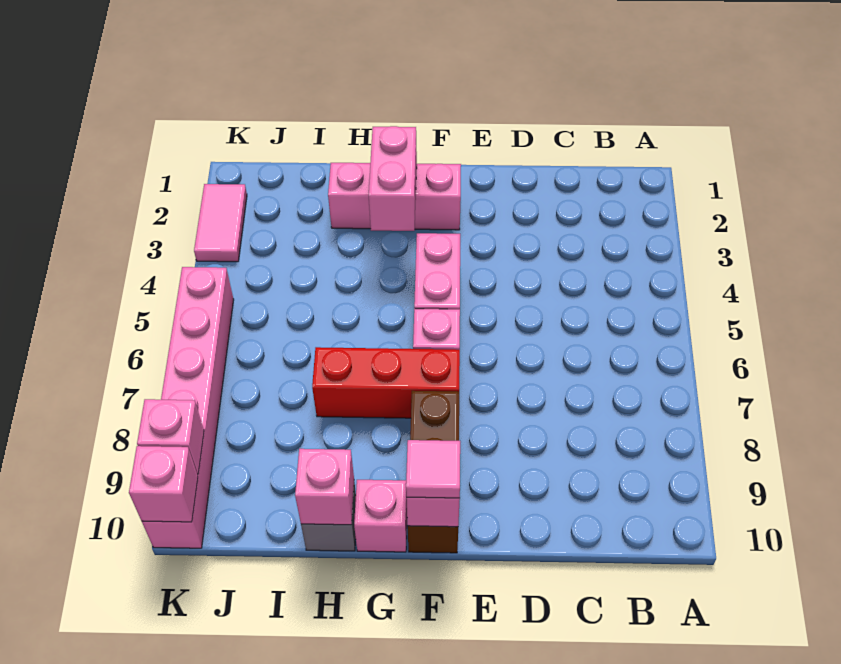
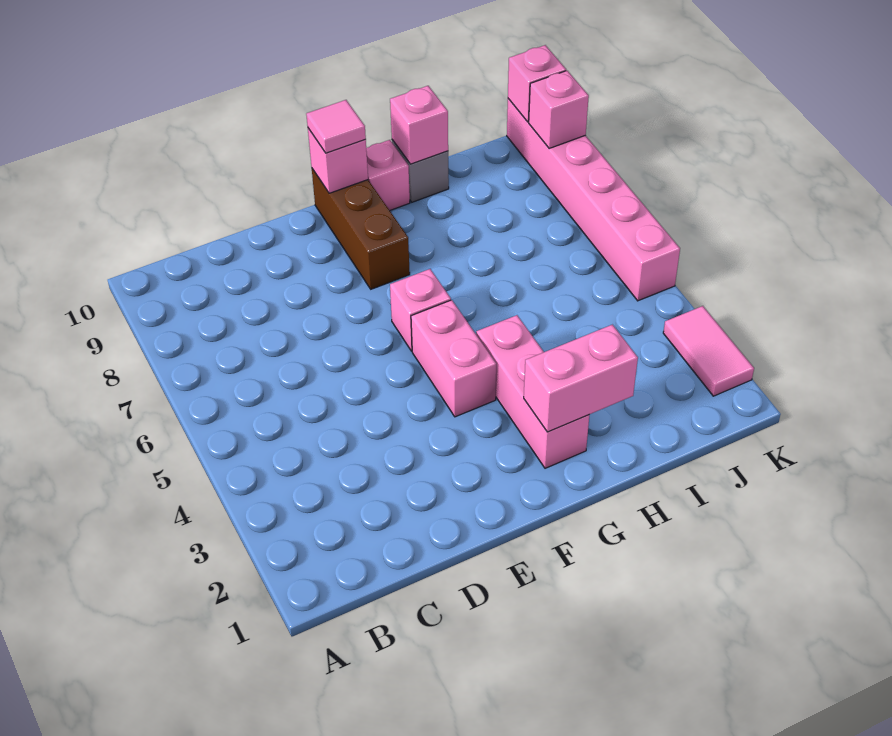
pink brick F2:H2 level 1 -> pink brick G2:G4 level 1
red brick F7:H7 level 1 -> none
pink brick G2:G3 level 2 -> pink brick G2:H2 level 2

